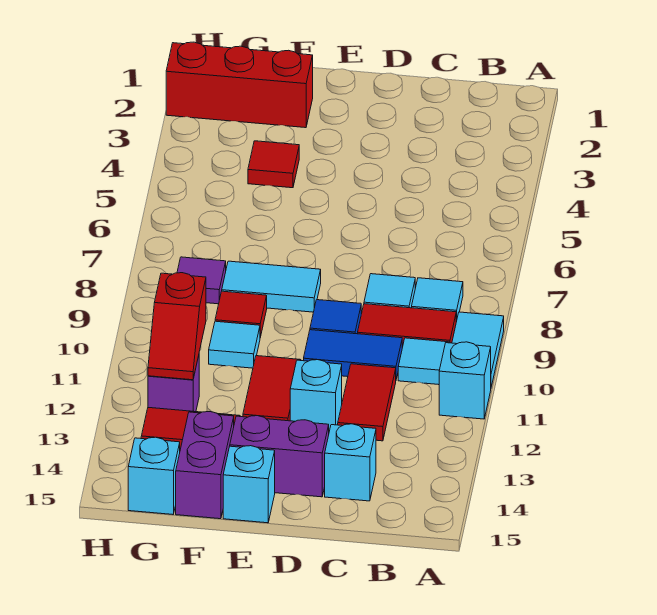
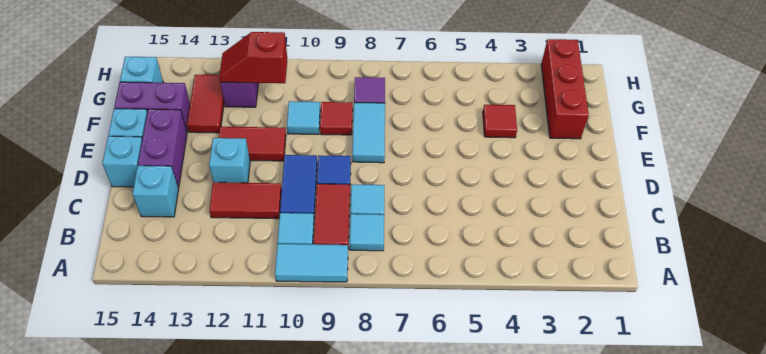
cyan brick A11 level 1 -> cyan brick D15 level 1

